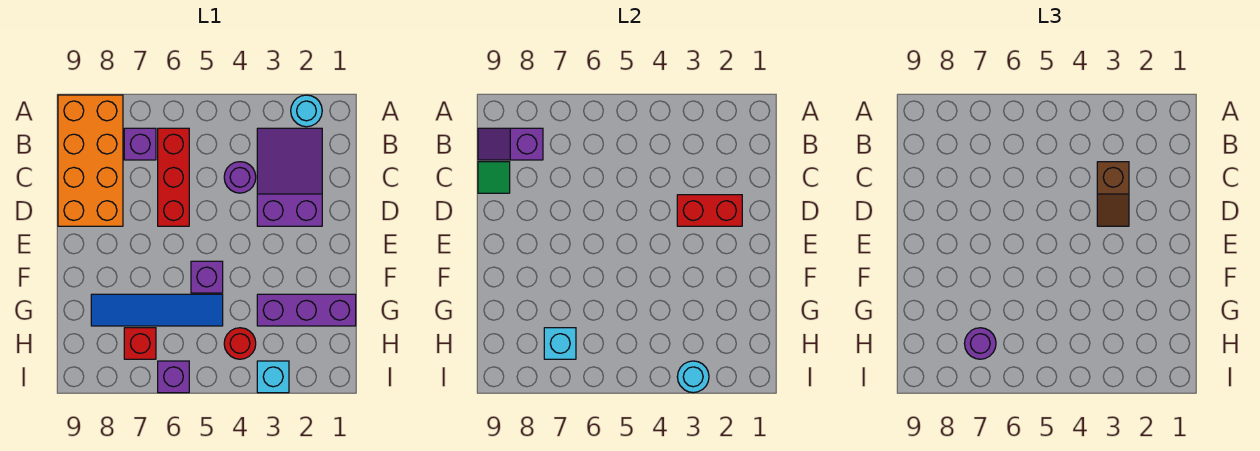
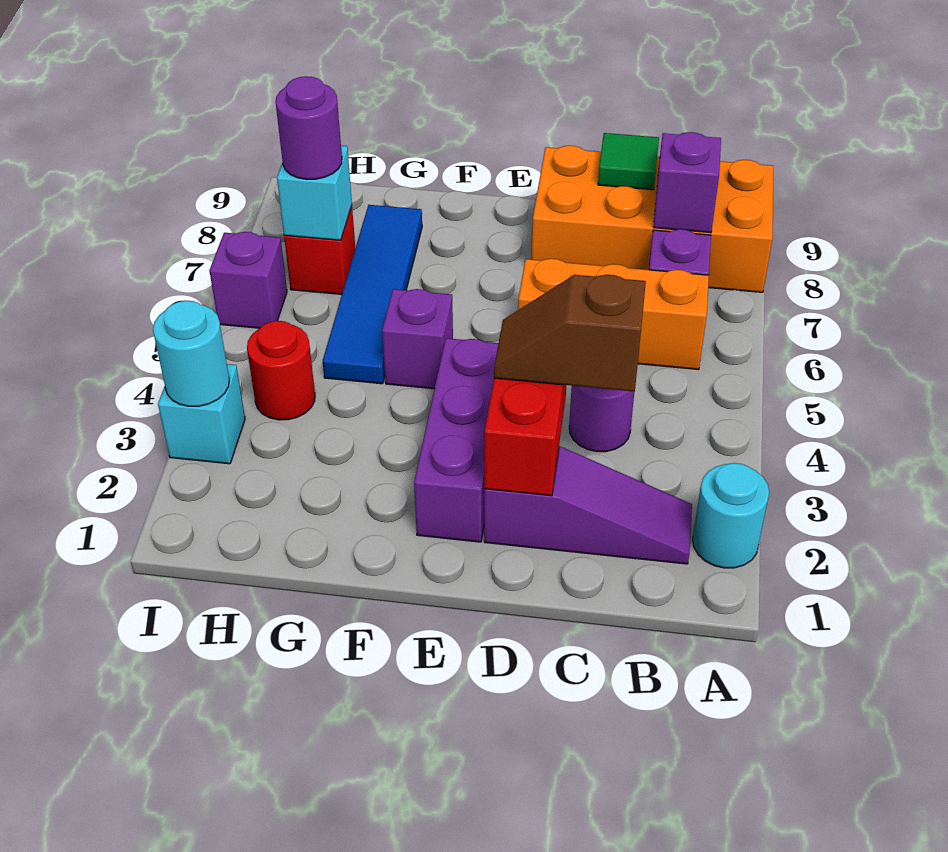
purple slope B2:D3 level 1 top D -> purple slope B2:D2 level 1 top D
red brick B6:D6 level 1 -> orange brick B6:D6 level 1
purple brick G1:G3 level 1 -> purple brick E2:E4 level 1

